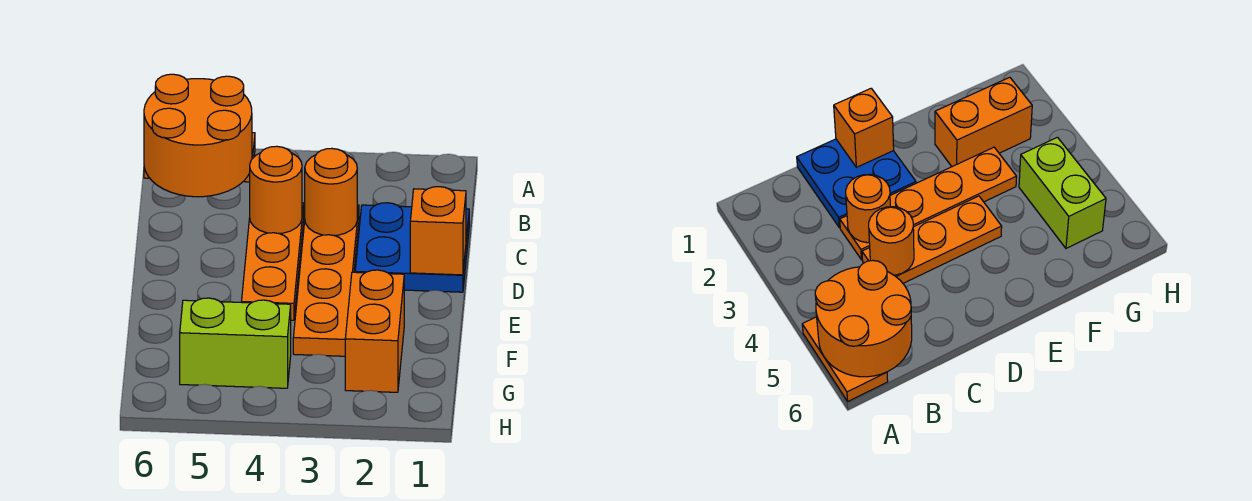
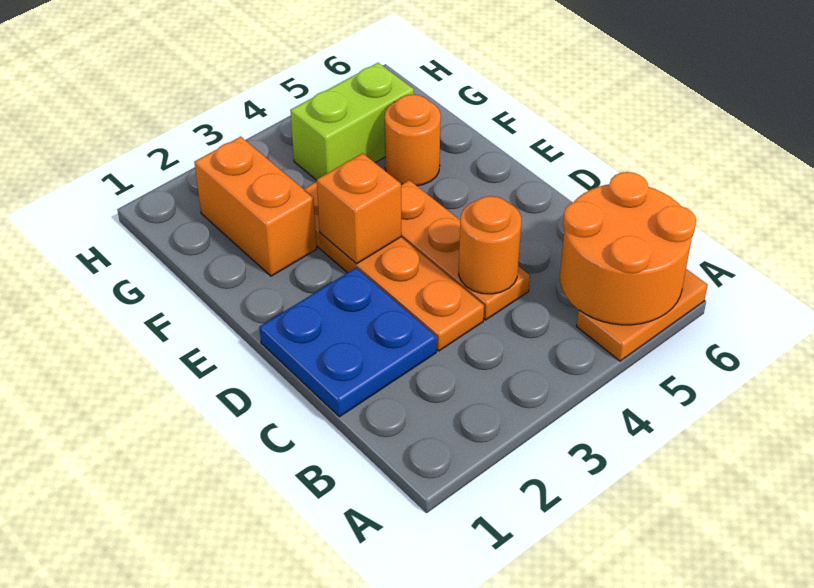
orange round brick C3 level 2 -> orange round brick F5 level 1
orange brick D1 level 2 -> orange brick E3 level 2

